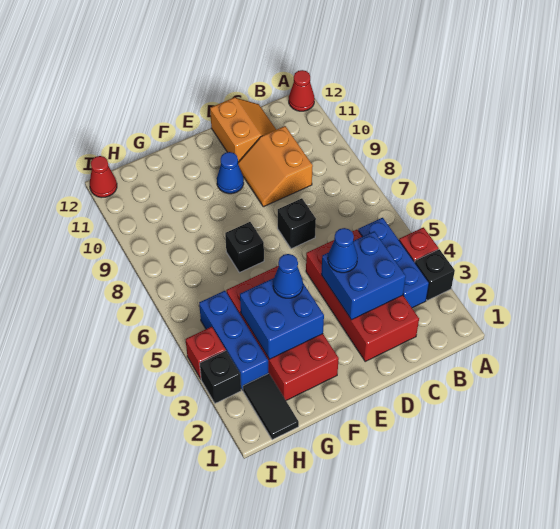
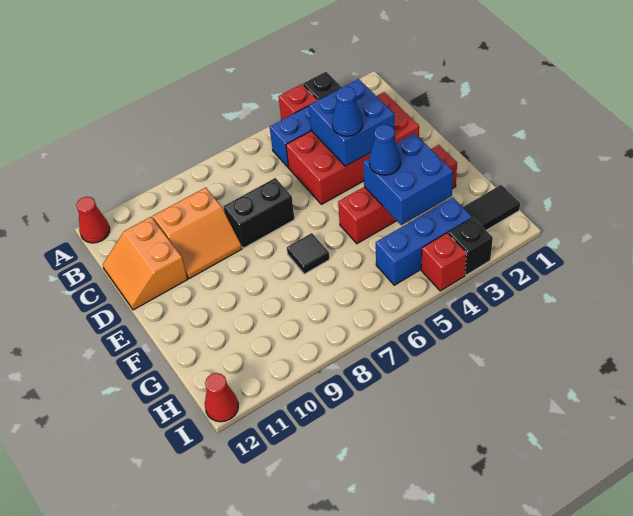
orange slope C11:D12 level 1 top D -> orange slope C11:D12 level 1 top 11
black brick D7 level 1 -> black brick D7:D8 level 1
blue cone E10 level 1 -> none
red brick F2:G5 level 1 -> red brick F2:F5 level 1
black brick F7 level 1 -> black tile F7 level 1

